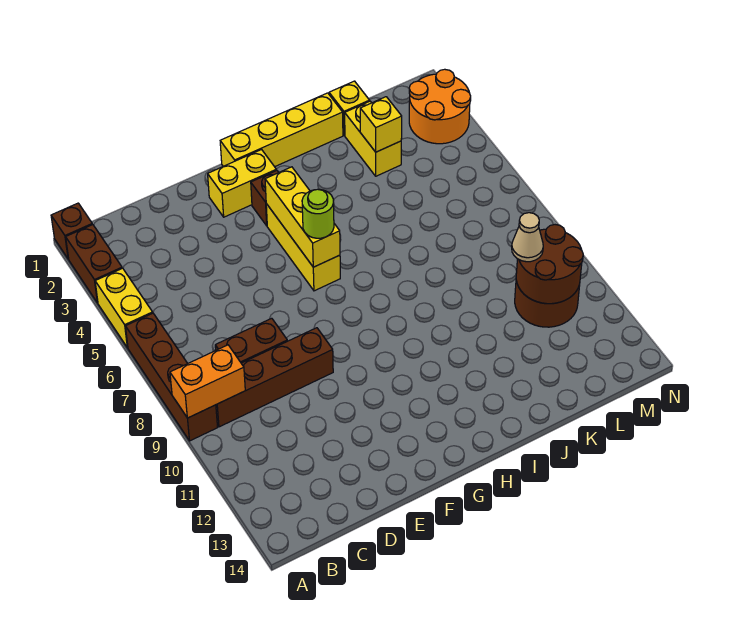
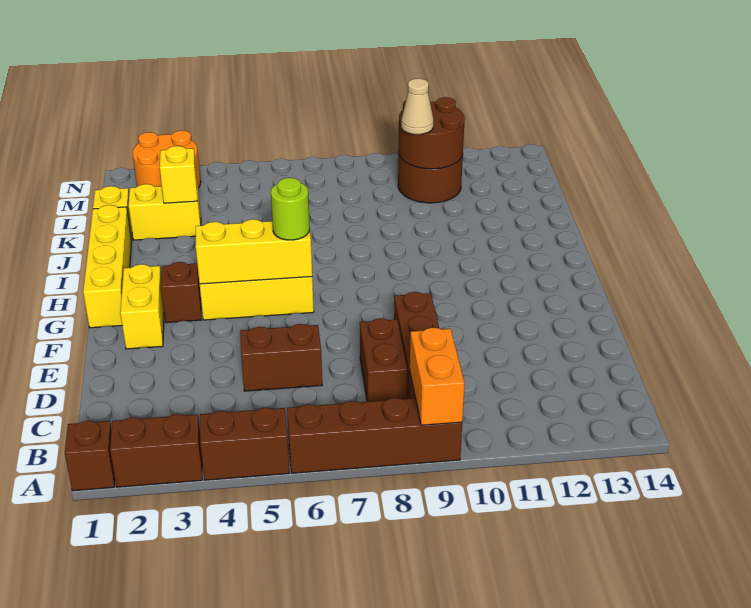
yellow brick A4:A5 level 1 -> brown brick A4:A5 level 1
none -> brown brick D5:D6 level 1

